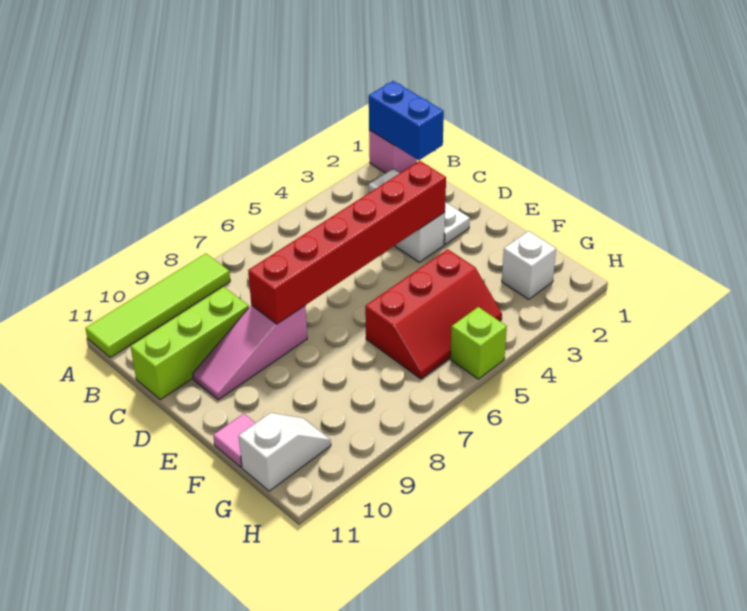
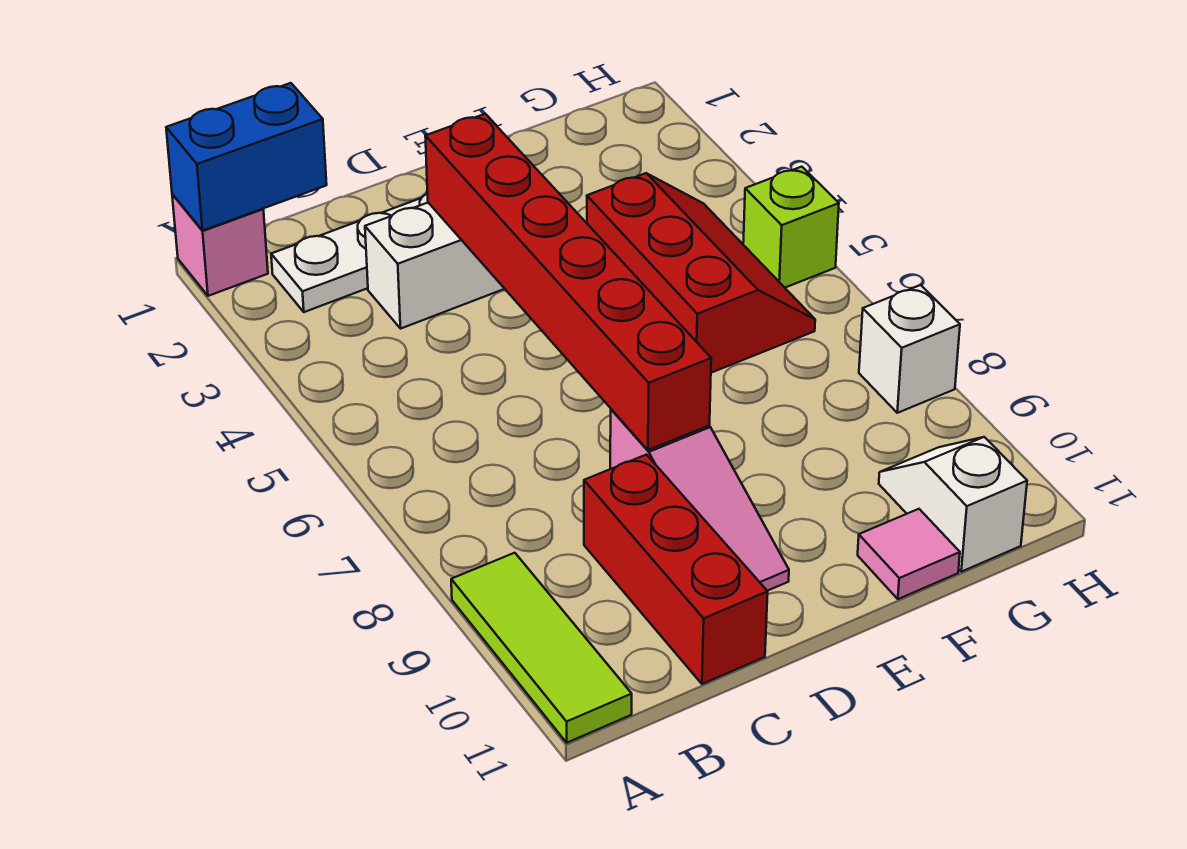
lime tile A8:A11 level 1 -> lime tile A9:A11 level 1
lime brick C9:C11 level 1 -> red brick C9:C11 level 1
white brick G2 level 1 -> white brick H8 level 1

